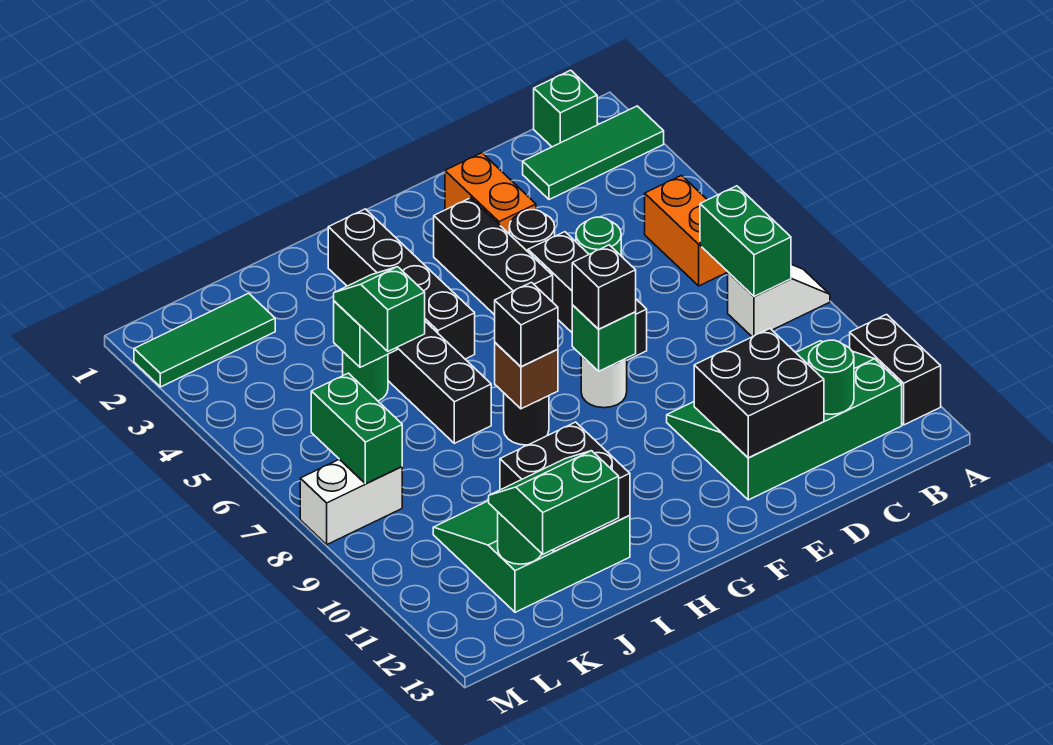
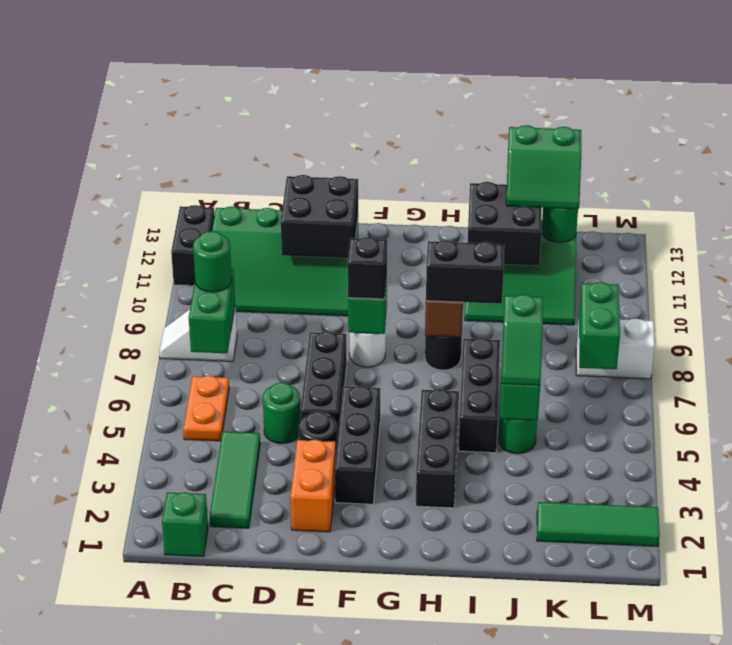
green tile A2:C2 level 1 -> green tile C2:C4 level 1
orange brick B5:B6 level 1 -> orange plate B5:B6 level 1
green round brick C12 level 2 -> green round brick B8 level 3
black brick H2:H5 level 1 -> black brick H3:H5 level 1
black brick H8 level 3 -> black brick H8:I8 level 3

